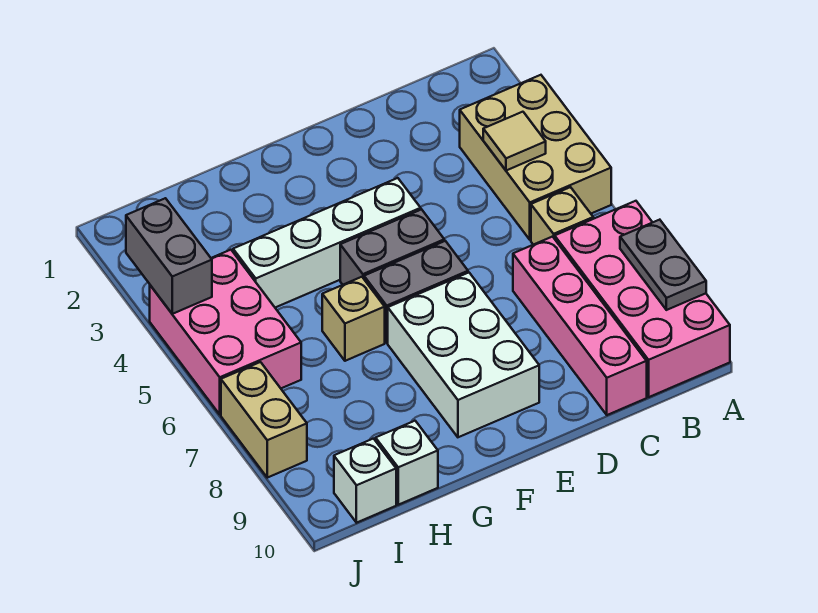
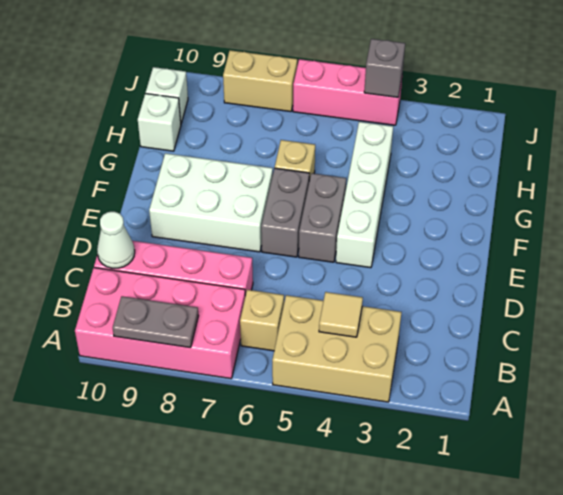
none -> white cone C10 level 2
pink brick I4:J6 level 1 -> pink brick J4:J6 level 1
grey brick J3:J4 level 2 -> grey brick J4 level 2

